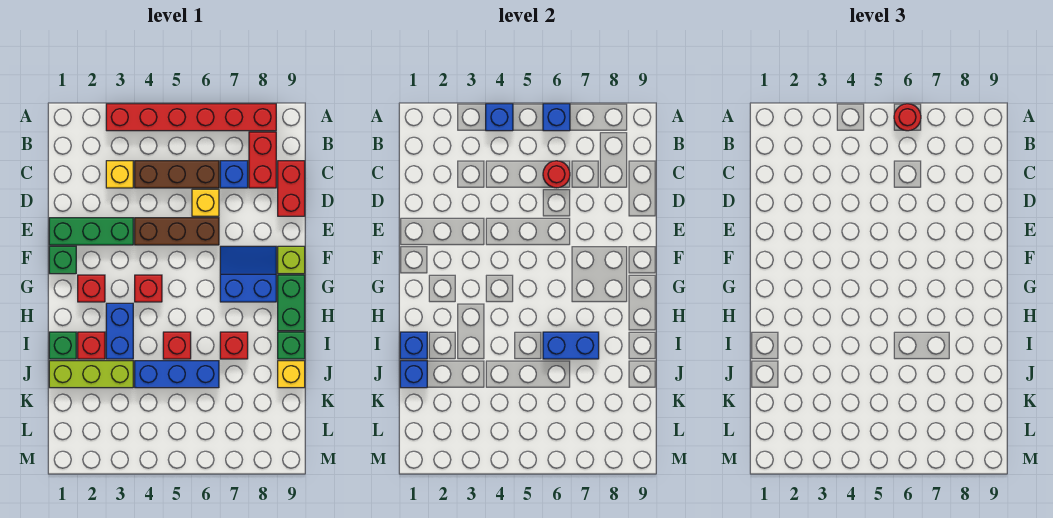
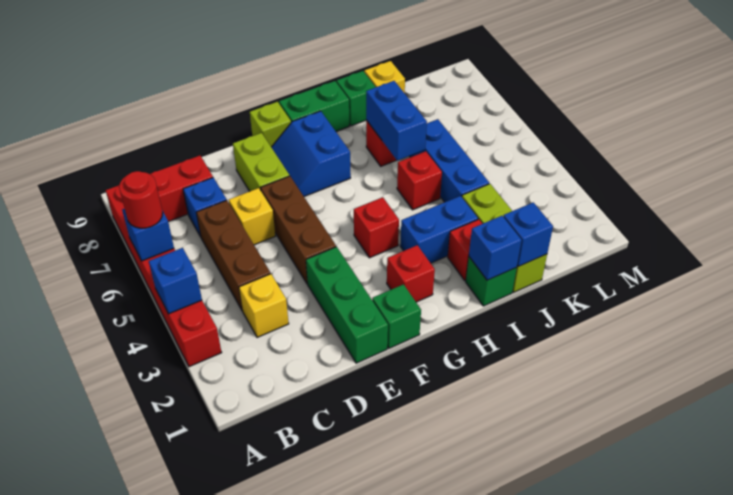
red round brick C6 level 2 -> none
red brick C9:D9 level 1 -> none
none -> lime brick E7:E8 level 1

